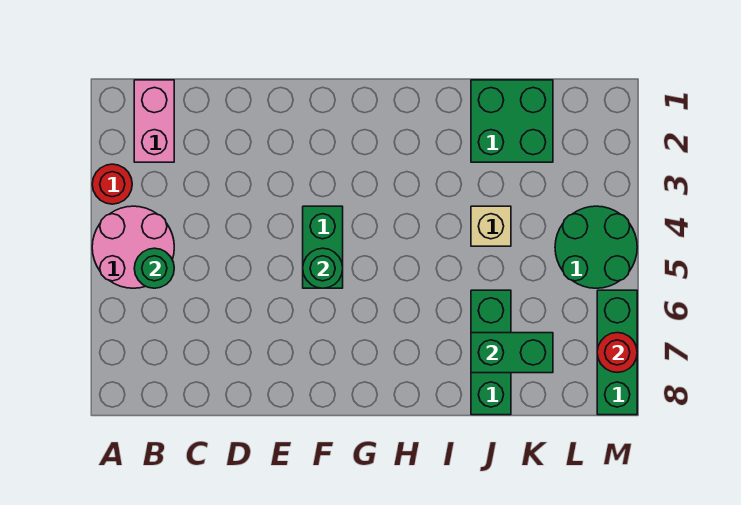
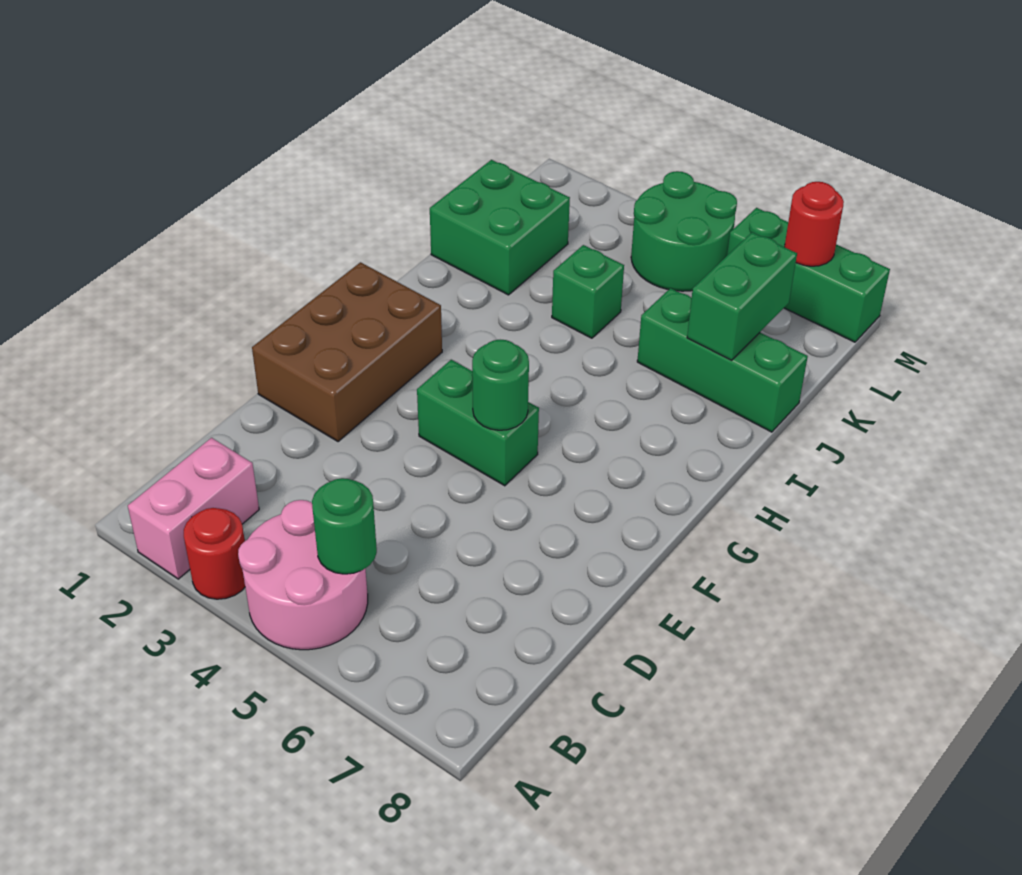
pink brick B1:B2 level 1 -> pink brick A2:B2 level 1
none -> brown brick E1:G2 level 1
tan brick J4 level 1 -> green brick J4 level 1

